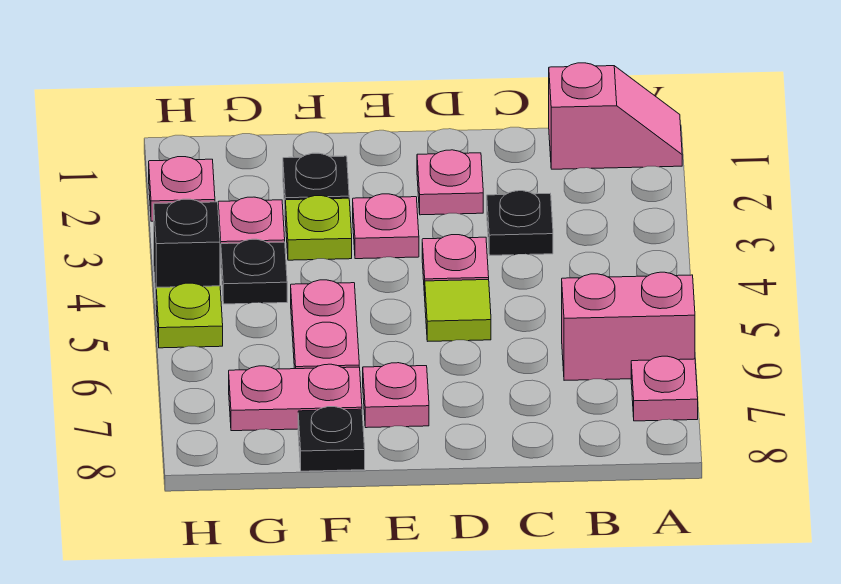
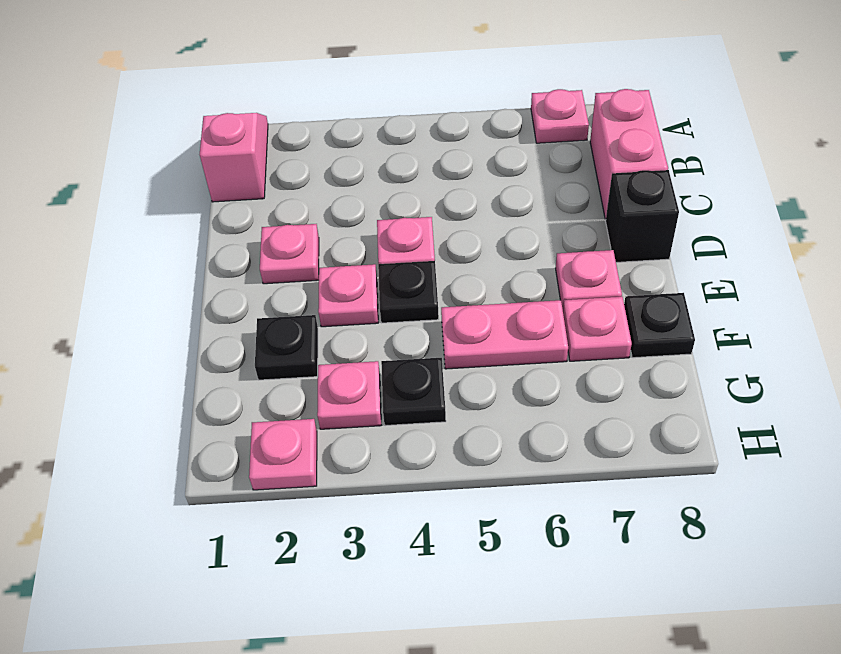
pink brick A6:B6 level 1 -> pink brick B8:C8 level 1
black plate C3 level 1 -> black plate E4 level 1
lime tile D5 level 1 -> none
lime plate F3 level 1 -> none
pink plate F7:G7 level 1 -> pink plate F7 level 1
black brick H4 level 1 -> black brick D8 level 1
lime plate H5 level 1 -> none

